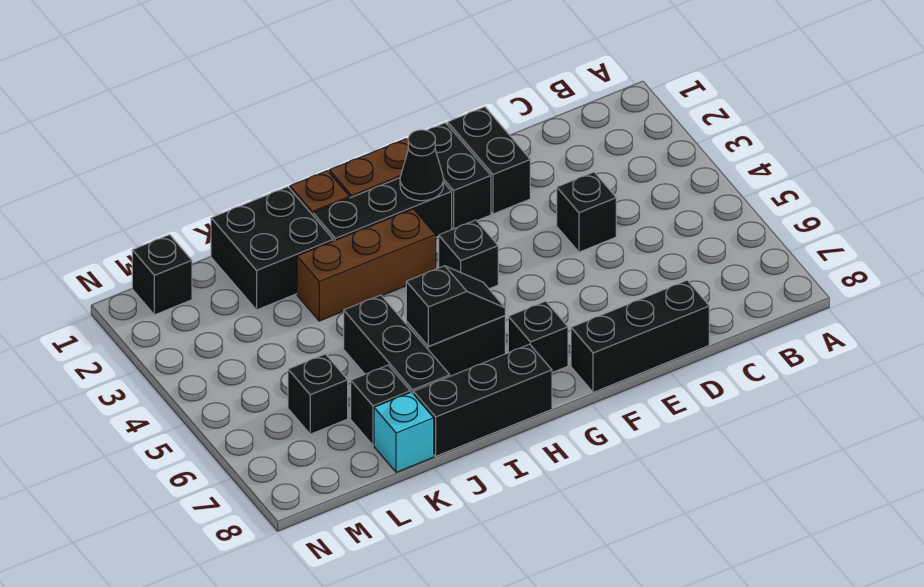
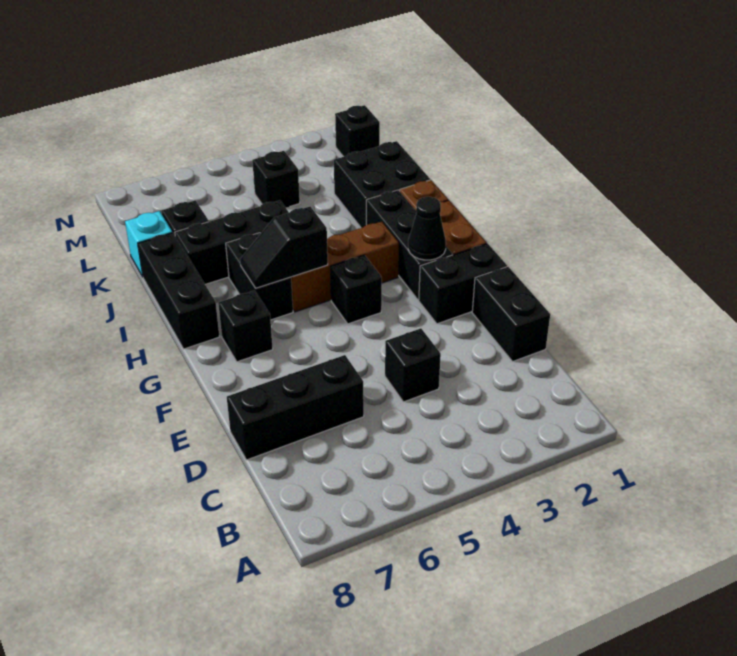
black brick D8:F8 level 1 -> black brick D6:D8 level 1
black brick E1:E2 level 1 -> black brick D1:E1 level 1
brown brick H3:J3 level 1 -> brown brick H3:H5 level 1
black slope H6:I6 level 2 top I -> black slope H5:H6 level 2 top 5
black brick L6 level 1 -> black brick L4 level 1

